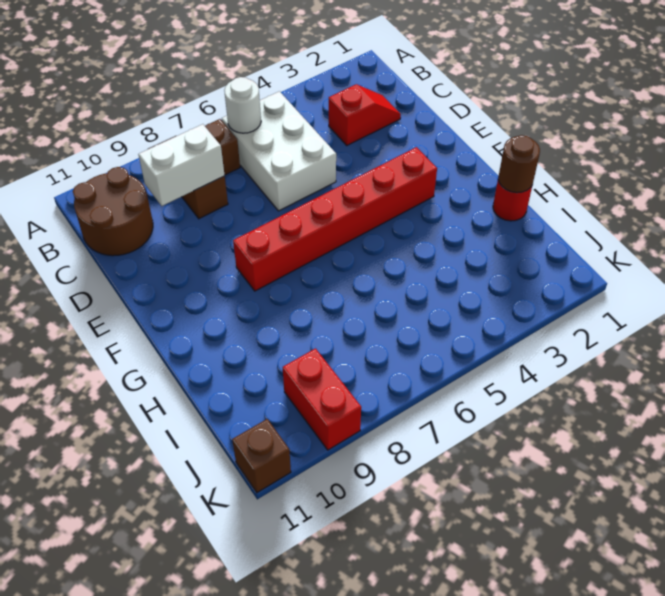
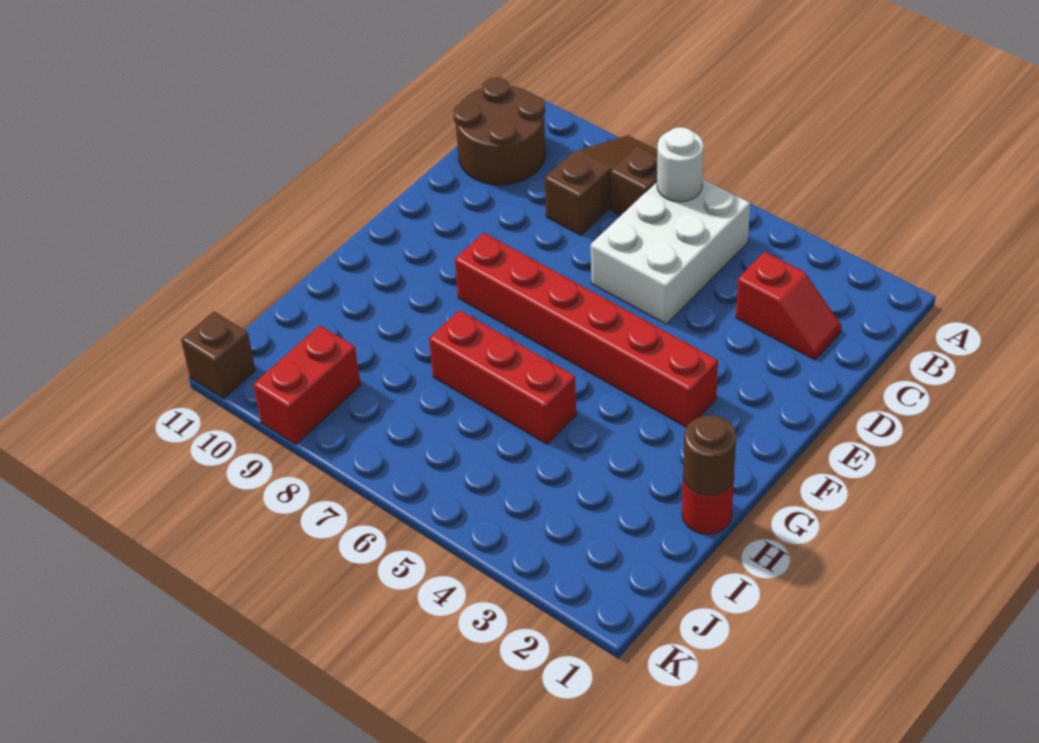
white brick C8:C9 level 2 -> none
none -> red brick H5:H7 level 1

